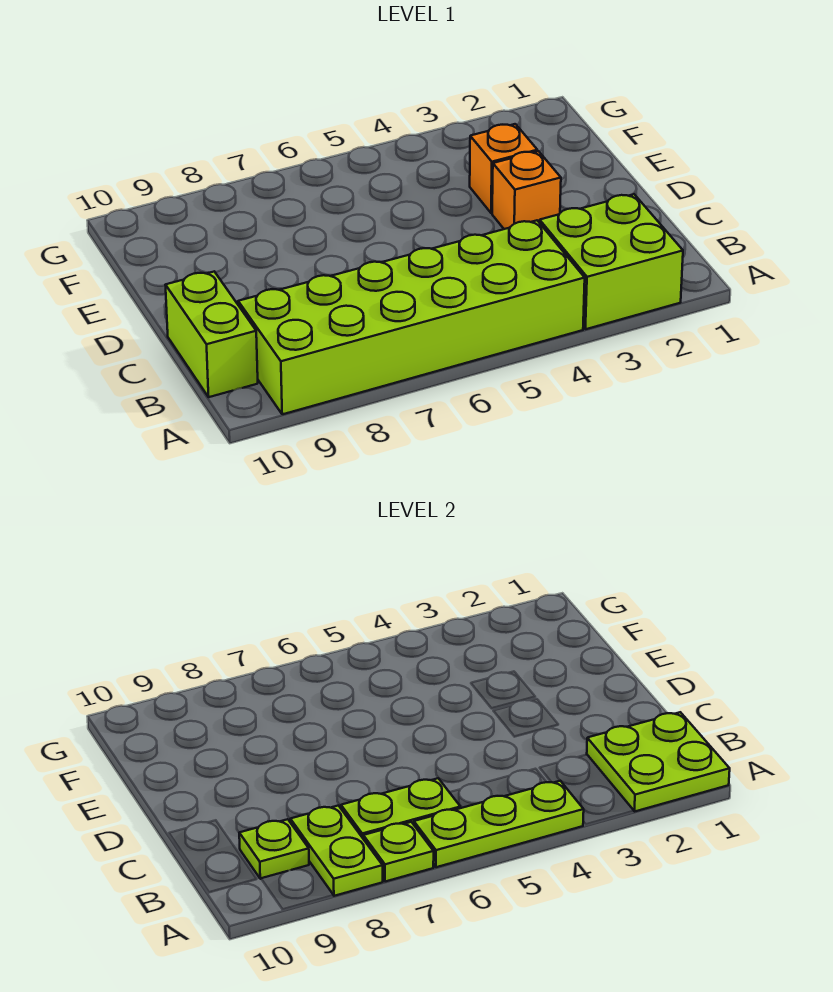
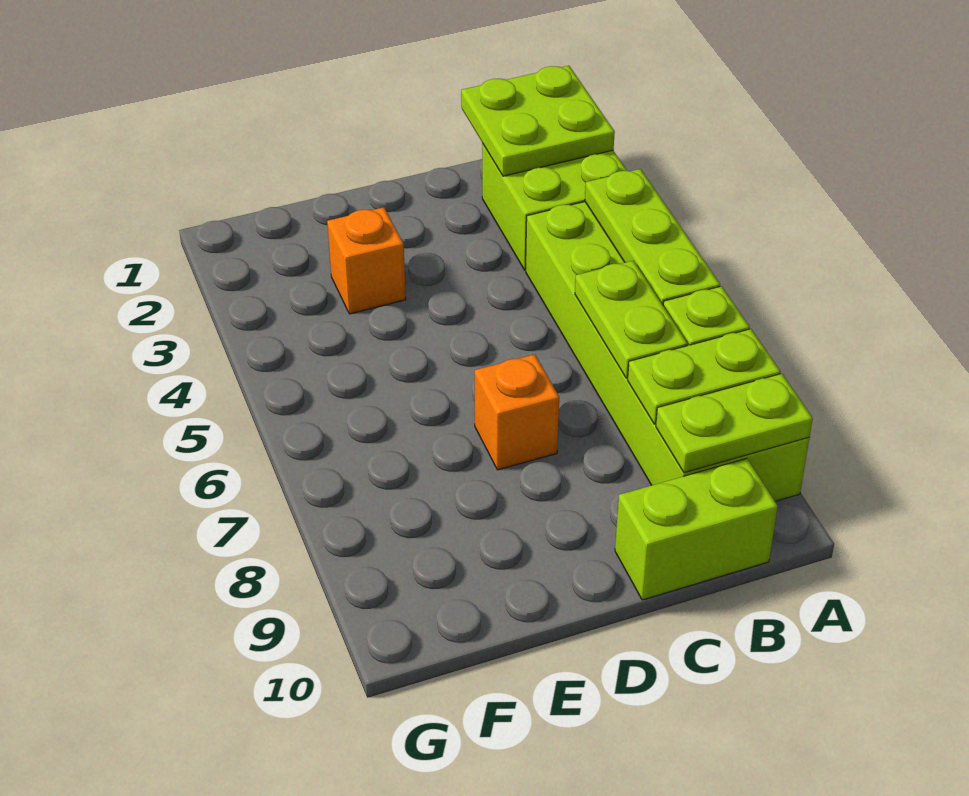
lime plate B9 level 2 -> lime plate A9:B9 level 2
orange brick D3 level 1 -> orange brick D7 level 1

